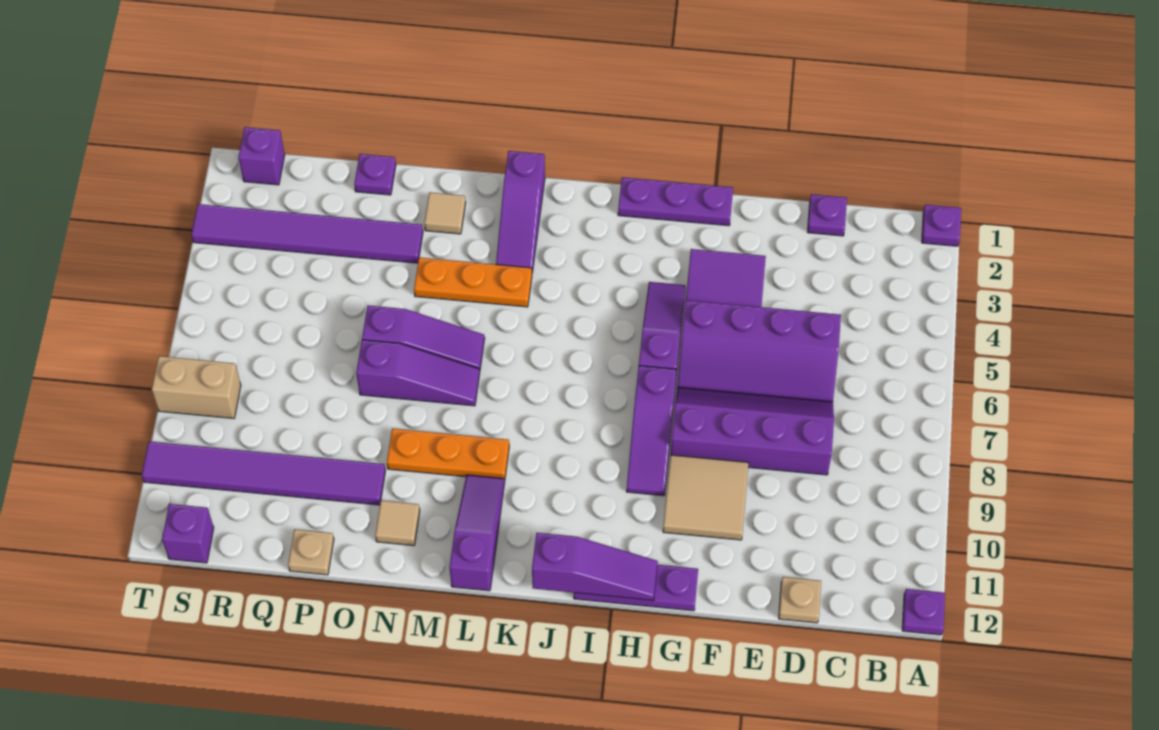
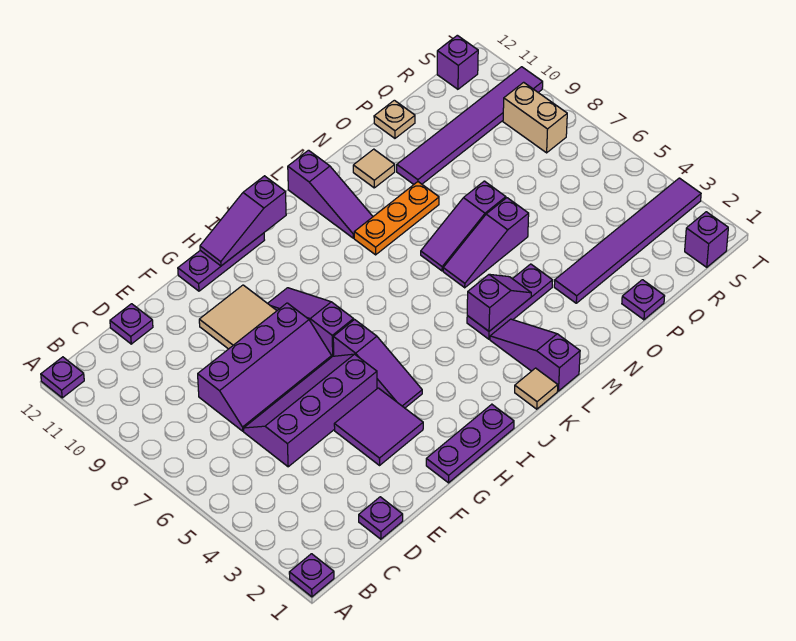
tan plate D12 level 1 -> purple plate D12 level 1
orange plate L4:N4 level 1 -> purple plate L4:N4 level 1
none -> purple slope L4:M4 level 2 top L
tan tile N2 level 1 -> tan tile K1 level 1
tan brick S8:T8 level 1 -> tan brick S8:S9 level 1

